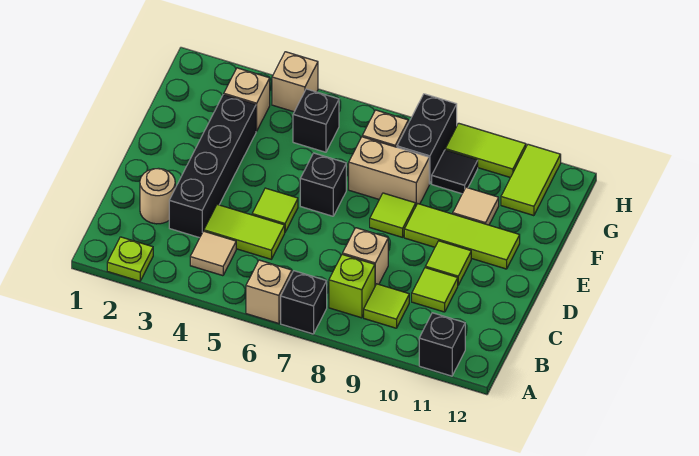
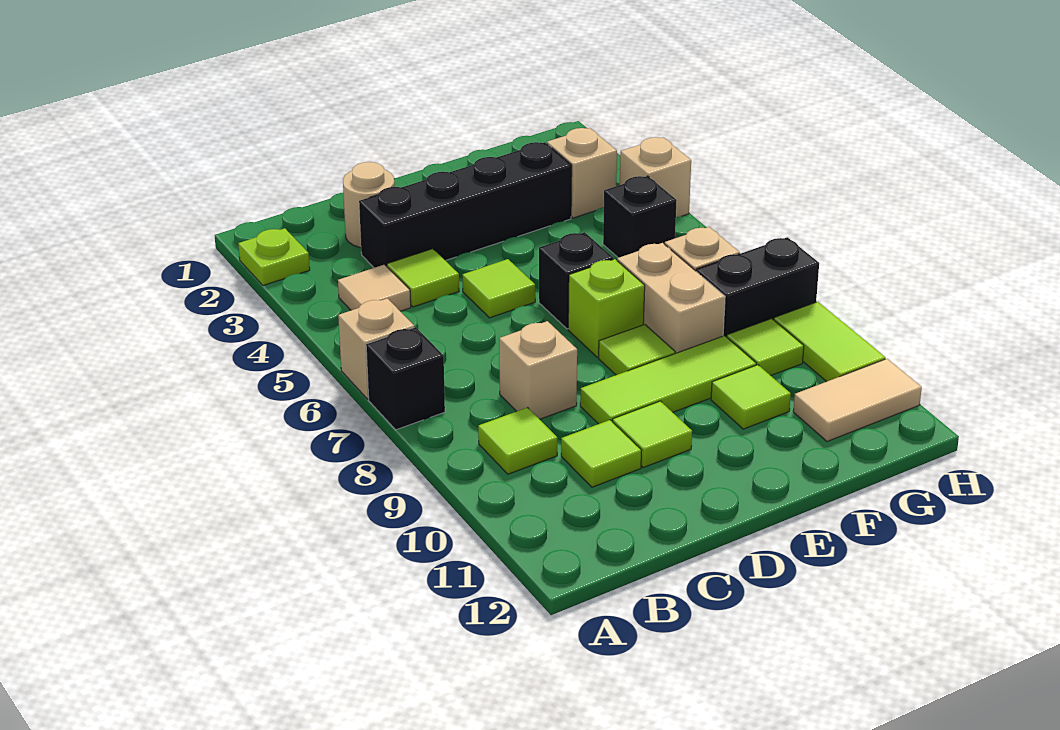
black brick A11 level 1 -> none
lime brick B8 level 1 -> lime brick E7 level 1
lime tile C4:C5 level 1 -> lime tile C4 level 1
lime tile E9:E11 level 1 -> lime tile D9:F9 level 1
tan tile F10 level 1 -> lime tile F10 level 1
black tile G9 level 1 -> lime tile G9 level 1
lime tile G11:H11 level 1 -> tan tile G11:H11 level 1

